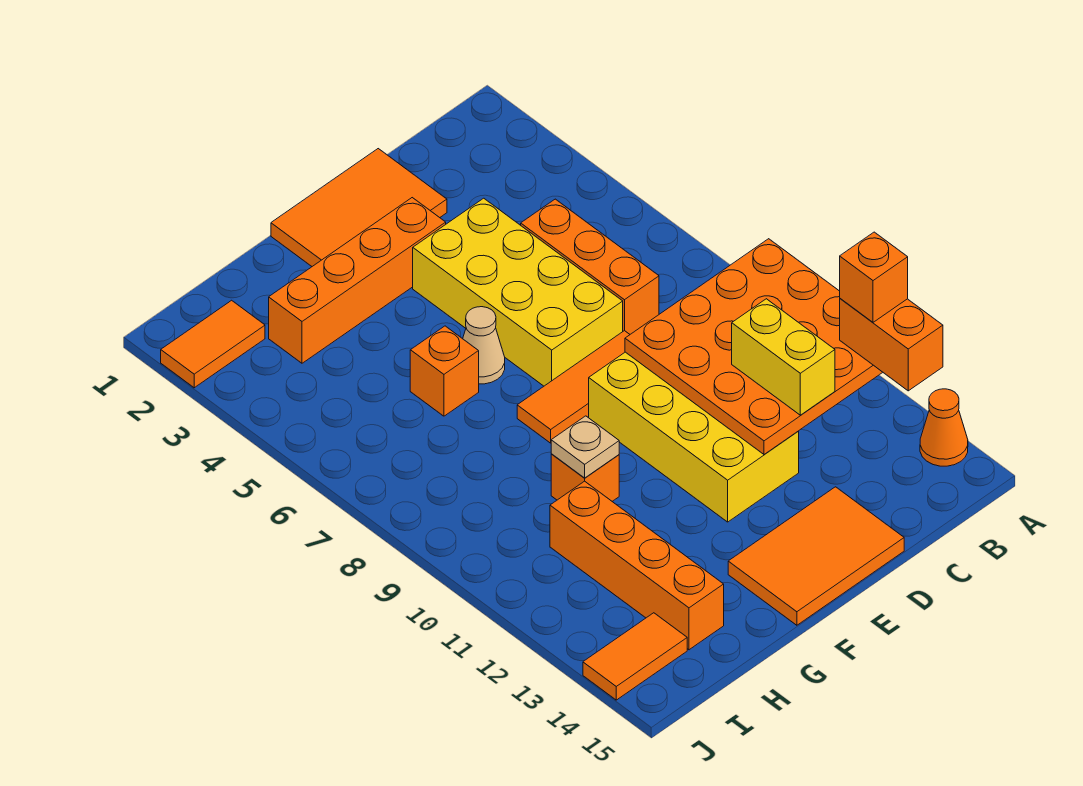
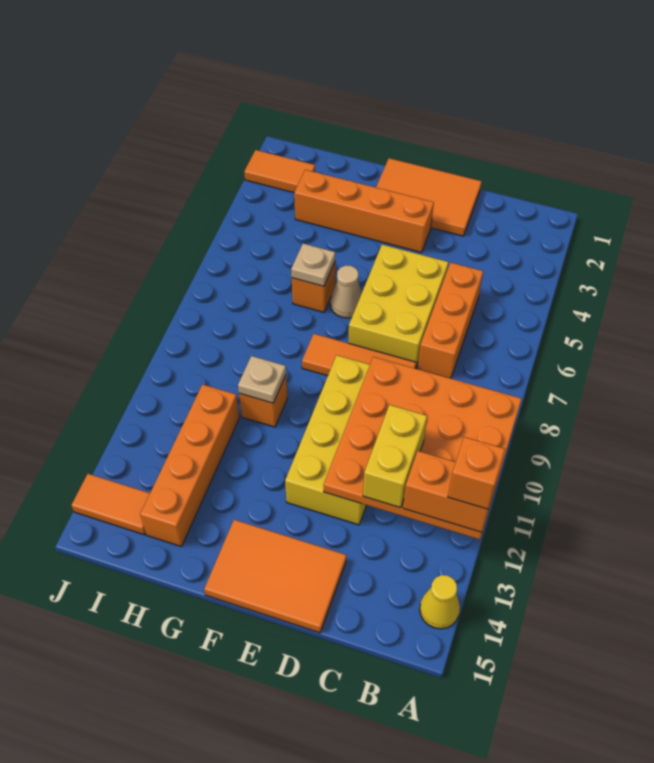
orange brick A12:A13 level 3 -> orange brick A12:B12 level 3
orange cone A14 level 1 -> yellow cone A14 level 1
yellow brick D4:E7 level 1 -> yellow brick D5:E7 level 1
none -> tan plate G6 level 2

